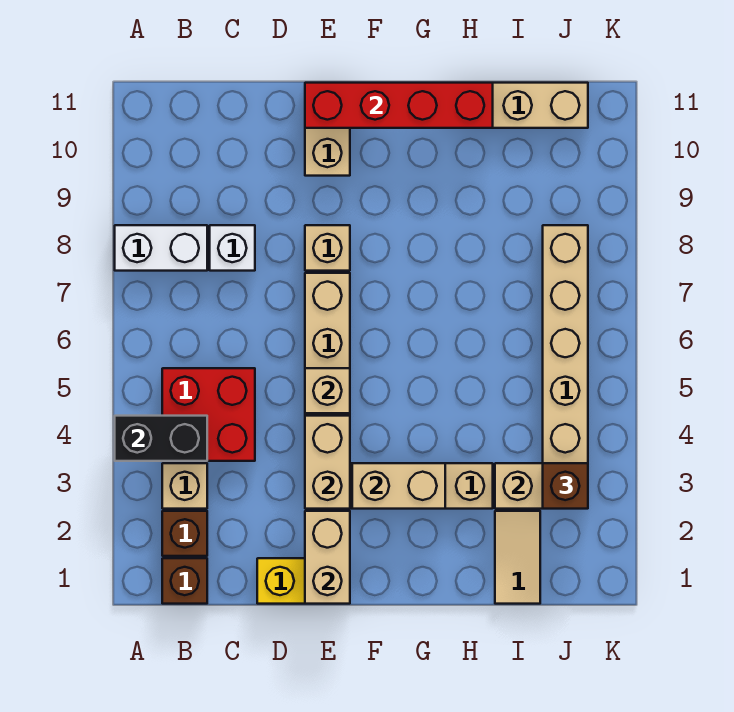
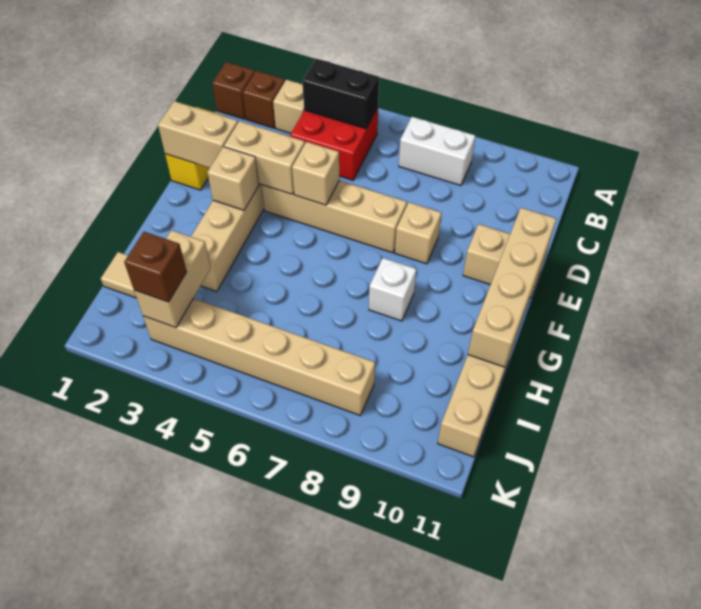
black brick A4:B4 level 2 -> black brick B4:B5 level 2
white brick A8:B8 level 1 -> white brick B7:B8 level 1
white brick C8 level 1 -> white brick G8 level 1
red brick E11:H11 level 2 -> tan brick E11:H11 level 2
tan brick F3:G3 level 2 -> tan brick F3 level 2

